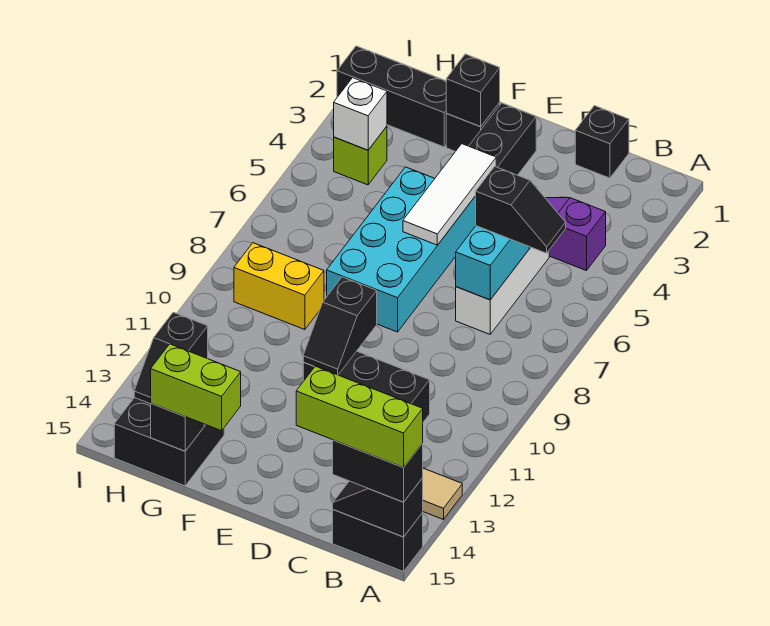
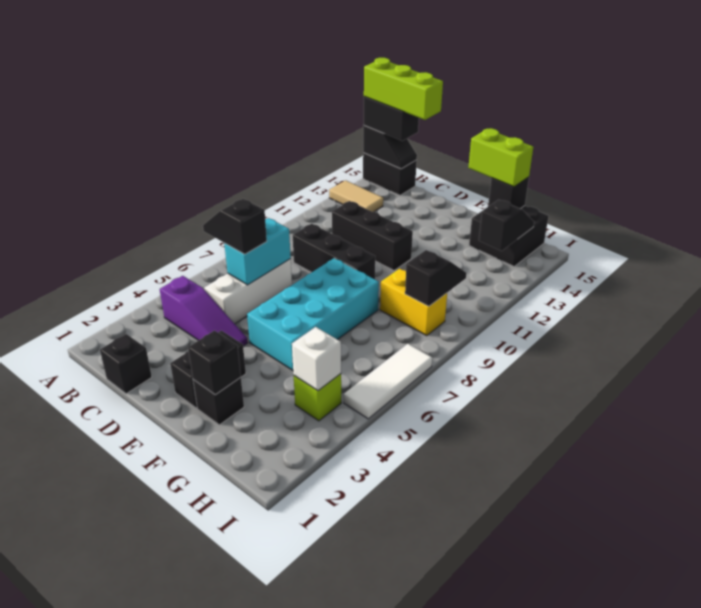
white tile E4:E6 level 2 -> white tile I5:I7 level 1
black slope E10:E11 level 2 top 10 -> black slope H9:H10 level 2 top 9
black brick G2:I2 level 1 -> black brick C9:E9 level 1

